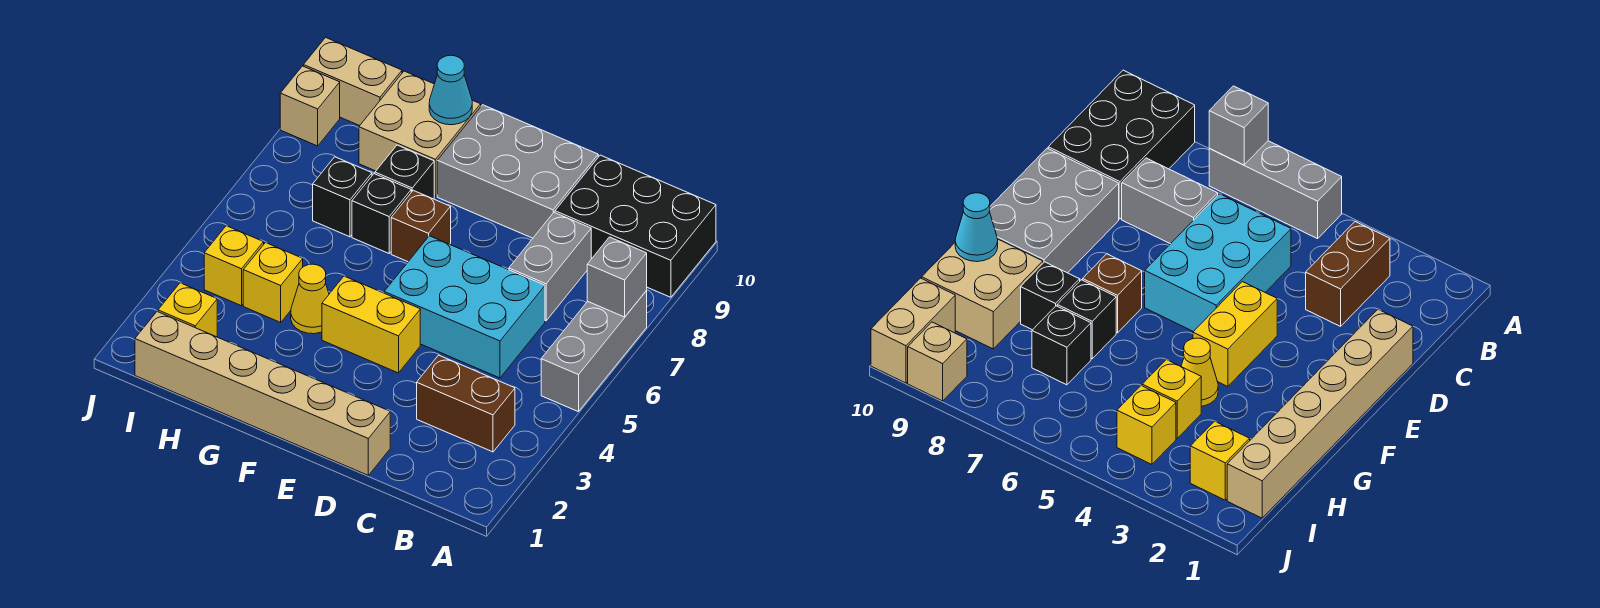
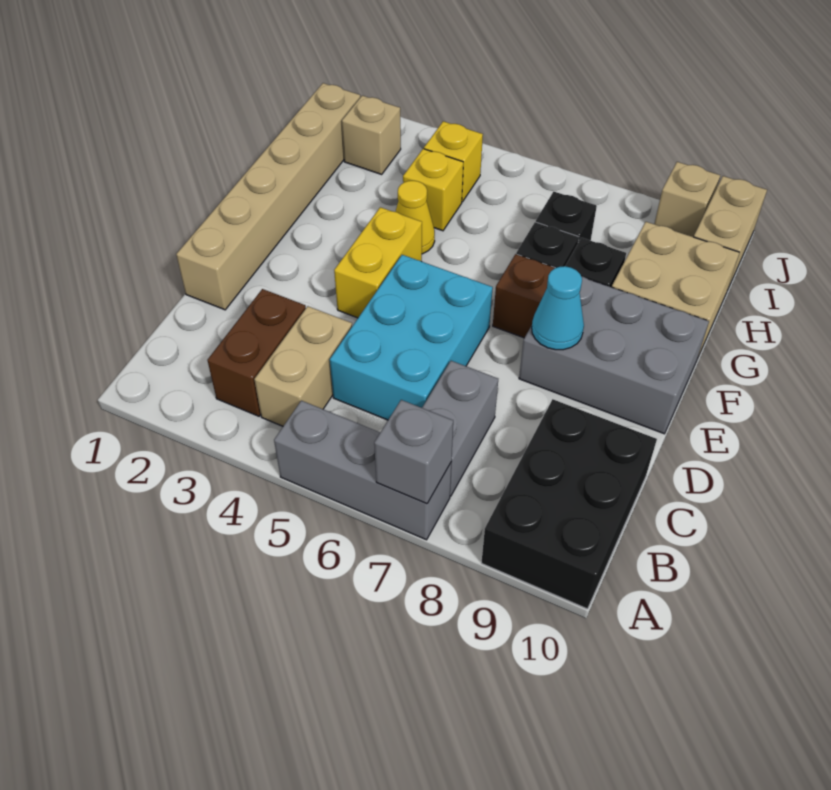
none -> tan brick B4:C4 level 1
grey brick C7:C8 level 1 -> grey brick B7:C7 level 1
grey brick D9:F10 level 1 -> grey brick E8:F10 level 1
cyan cone G10 level 2 -> cyan cone E8 level 2
yellow brick I2 level 1 -> tan brick I2 level 1

